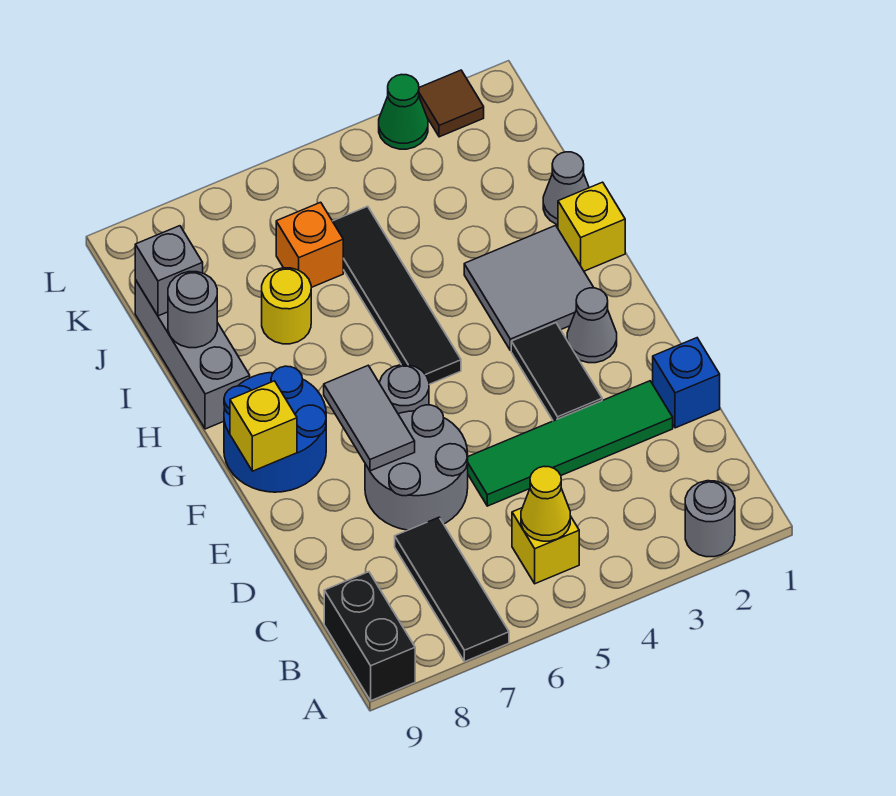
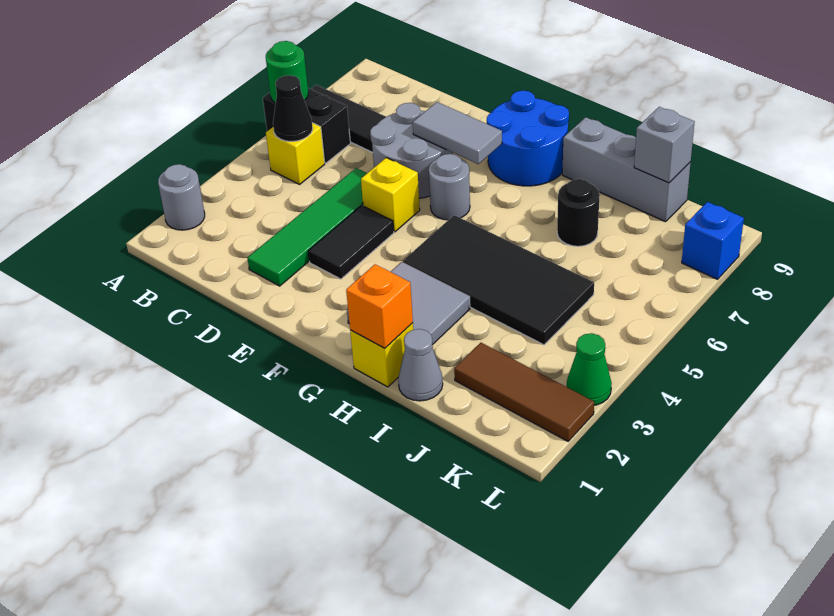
none -> green round brick A6 level 2
black brick A9:B9 level 1 -> black brick A6:B6 level 1
yellow cone B5 level 2 -> black cone B5 level 2
blue brick D1 level 1 -> blue brick L8 level 1
black tile E3:F3 level 1 -> black tile E3:E4 level 1
grey cone F2 level 1 -> none
yellow brick F9 level 2 -> yellow brick E5 level 1
black tile G5:J5 level 1 -> black tile G4:J5 level 1
yellow round brick I7 level 1 -> black round brick I7 level 1
grey round brick I9 level 2 -> none
orange brick J6 level 1 -> orange brick H1 level 2
brown tile L2 level 1 -> brown tile J2:L2 level 1

